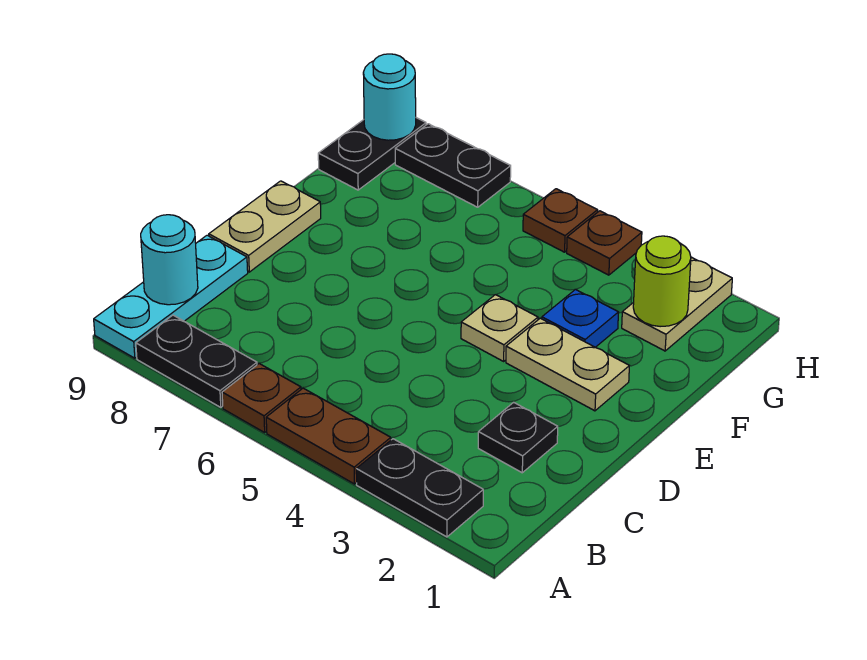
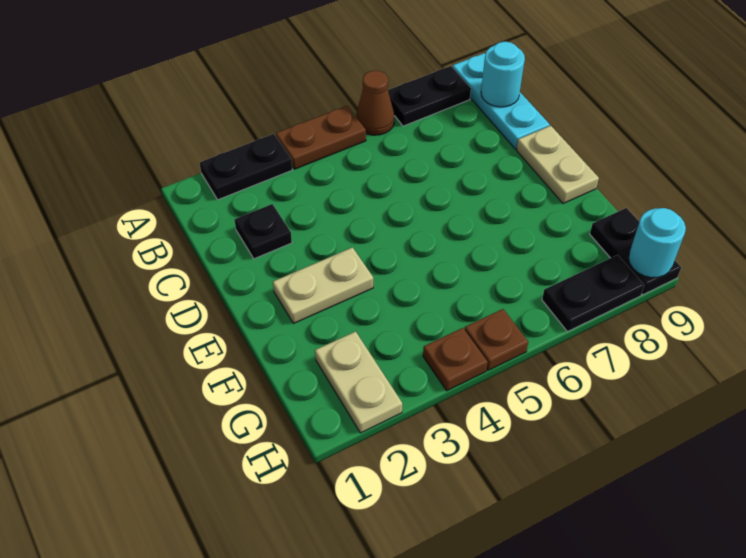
brown plate A6 level 1 -> brown cone A6 level 1
tan plate E4 level 1 -> none
blue plate F3 level 1 -> none
lime round brick G2 level 2 -> none

